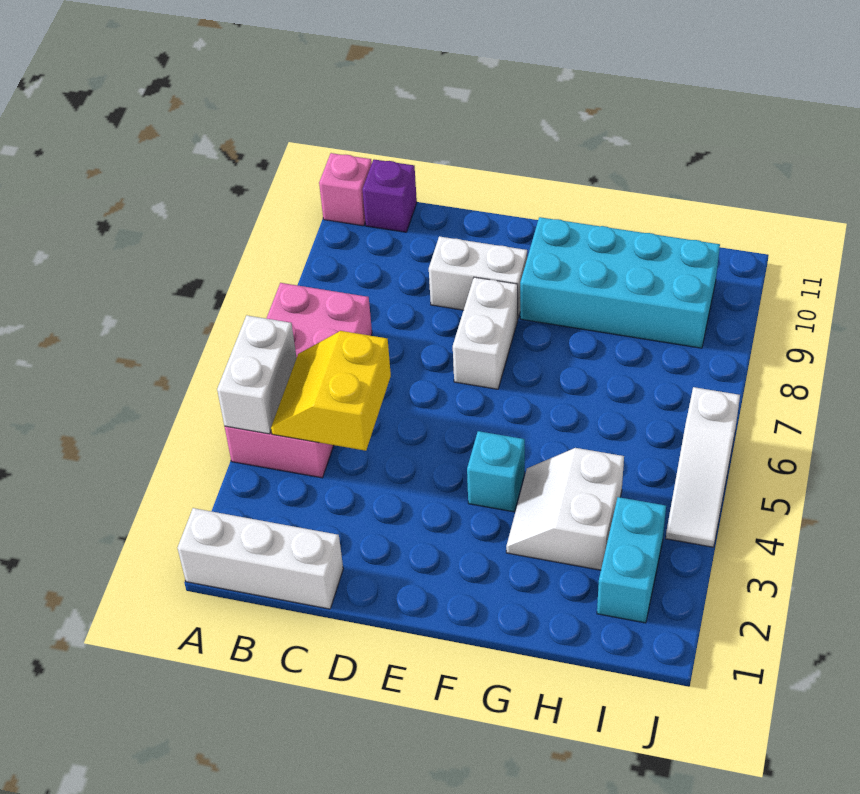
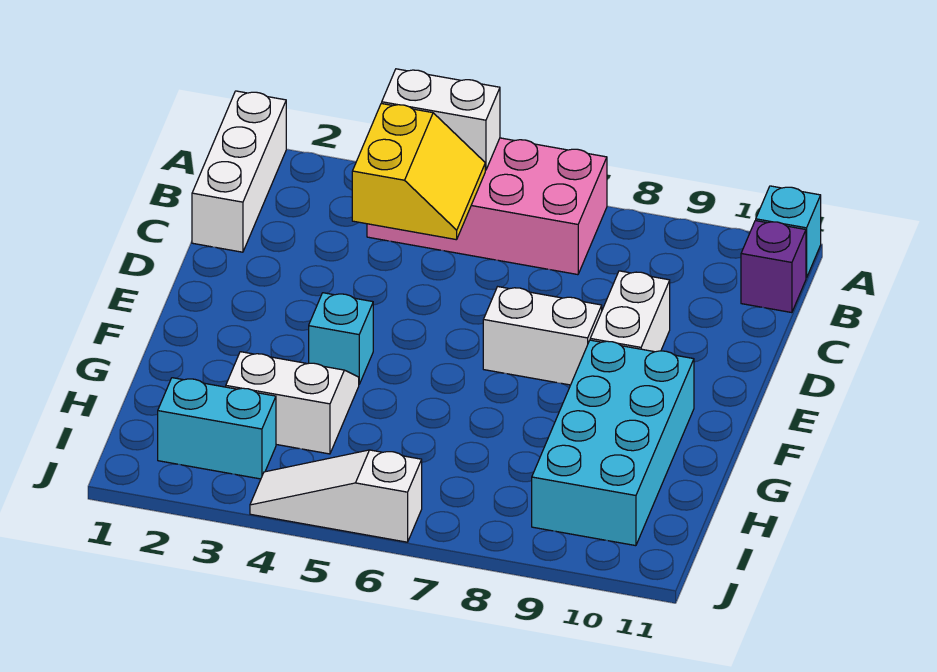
pink brick A11 level 1 -> cyan brick A11 level 1
yellow slope B4:C5 level 2 top C -> yellow slope B4:C5 level 2 top 4

